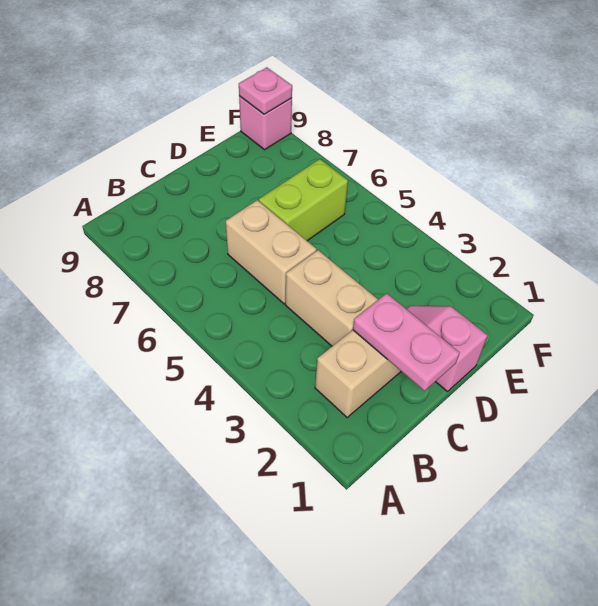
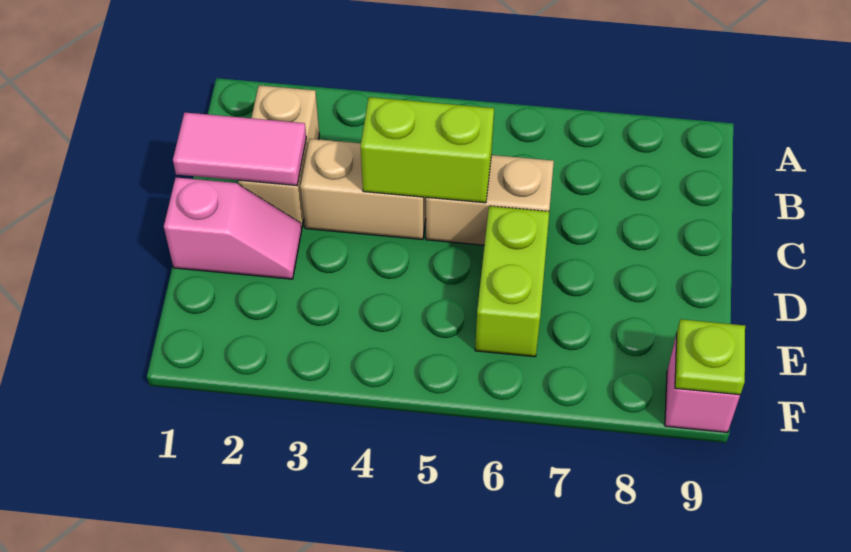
pink plate C1:C2 level 2 -> pink tile C1:C2 level 2
none -> lime brick C4:C5 level 2
pink plate F9 level 2 -> lime plate F9 level 2

